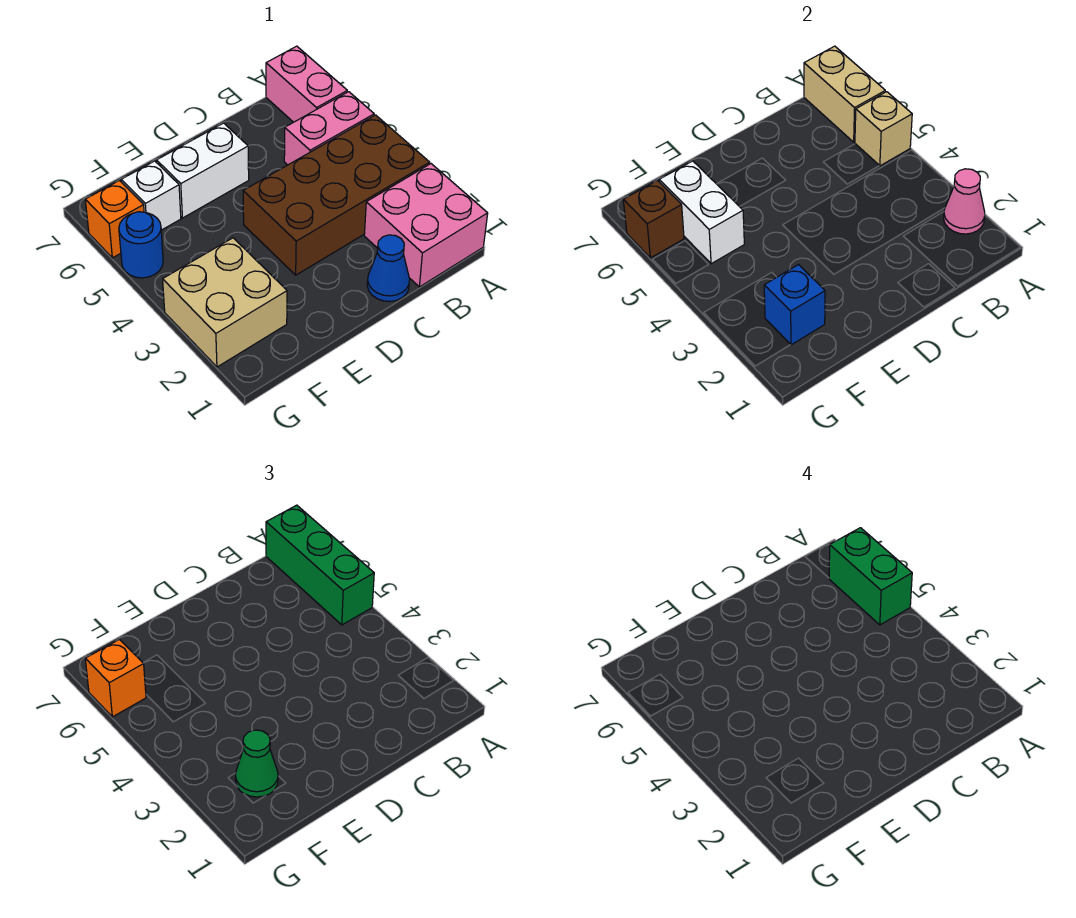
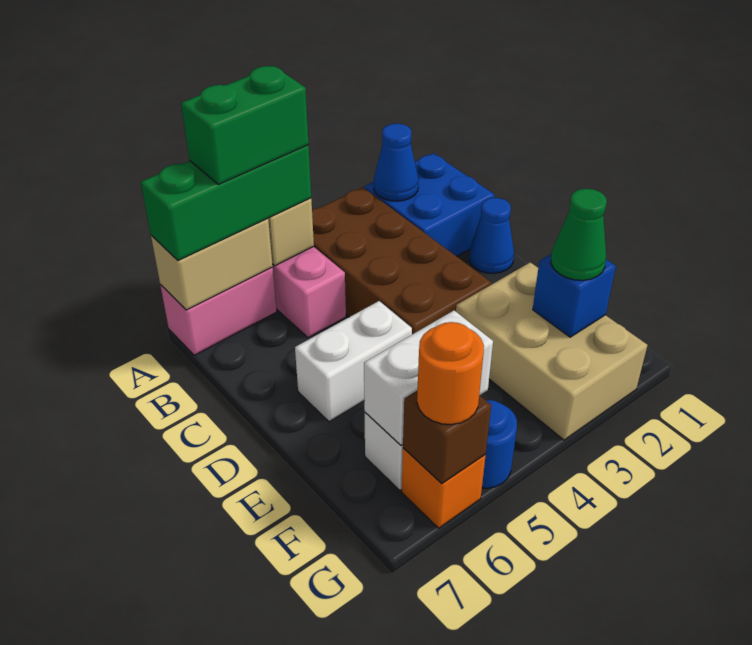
pink brick A1:B2 level 1 -> blue brick A1:B2 level 1
pink cone A2 level 2 -> blue cone A2 level 2
white brick D6:E6 level 1 -> white brick D5:D6 level 1
tan brick F2:G3 level 1 -> tan brick E2:G3 level 1
orange brick G6 level 3 -> orange round brick G6 level 3

